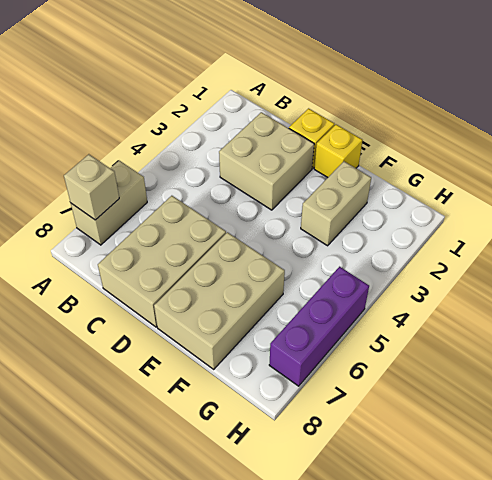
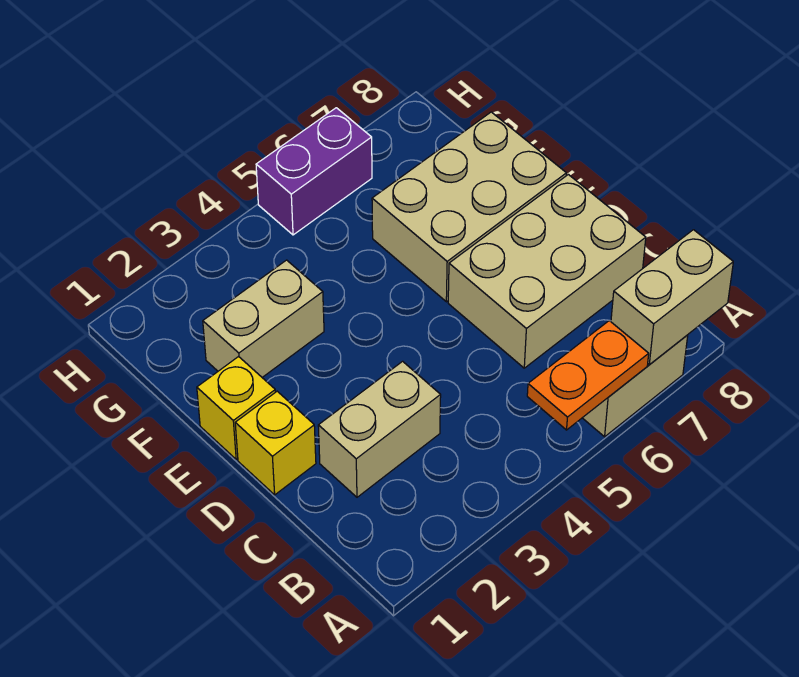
none -> orange plate A5:A6 level 2
tan brick A7 level 2 -> tan brick A7:A8 level 2
tan brick C2:D3 level 1 -> tan brick C2:C3 level 1
purple brick H5:H7 level 1 -> purple brick H5:H6 level 1

